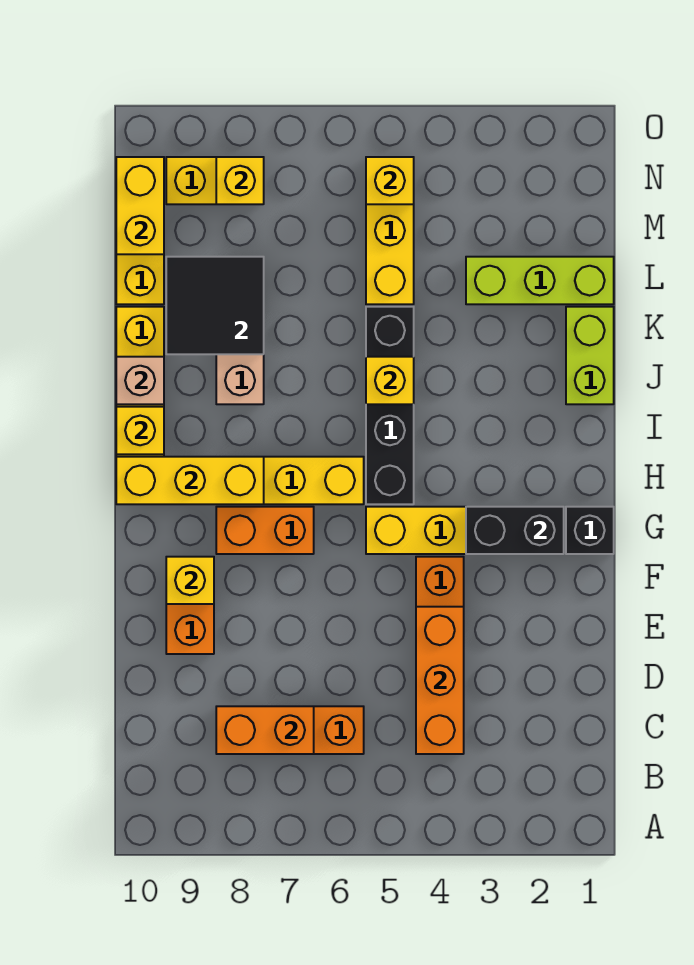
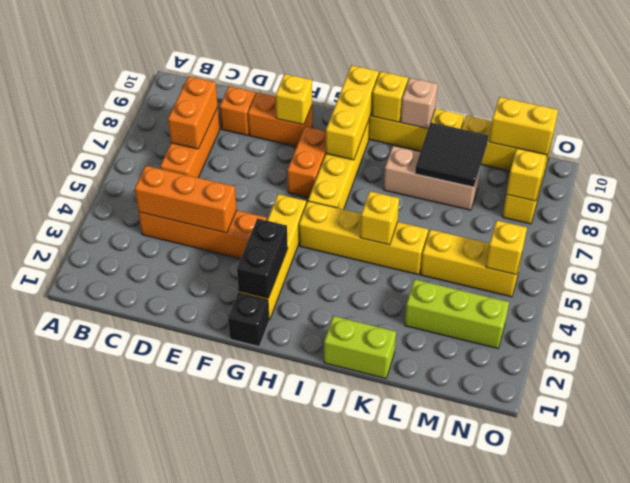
none -> orange brick D9 level 1
black brick H5:K5 level 1 -> yellow brick H5:K5 level 1
lime brick L1:L3 level 1 -> lime brick L3:N3 level 1

